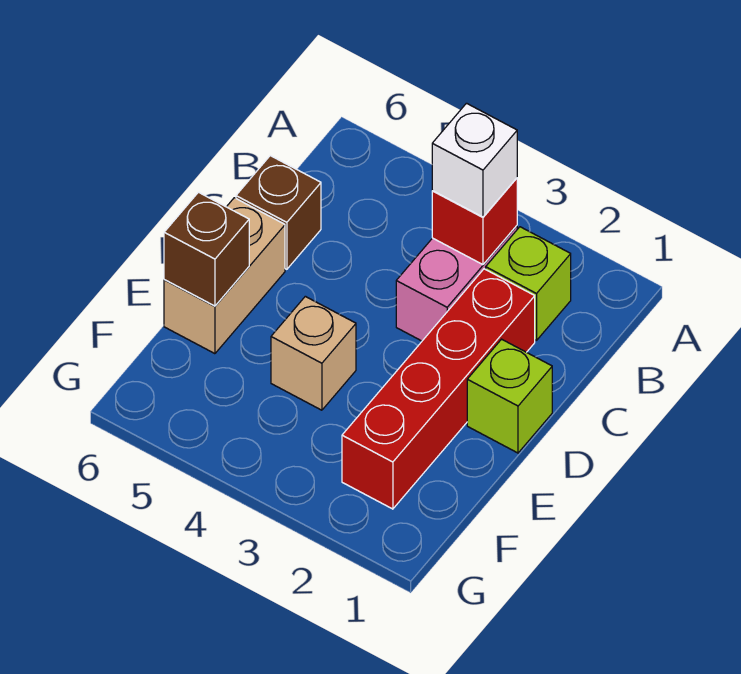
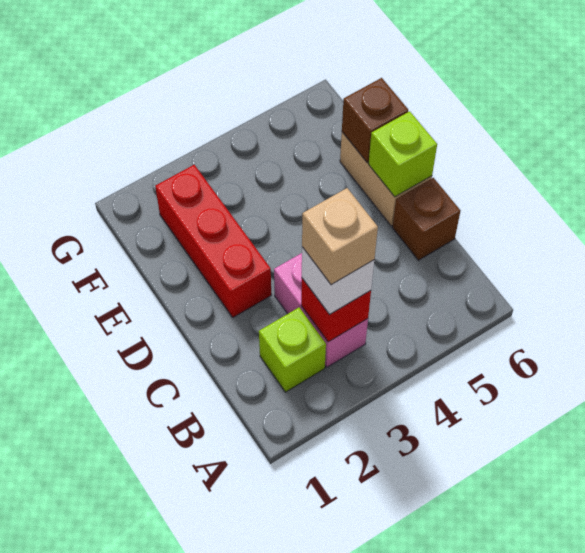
red brick C2:F2 level 1 -> red brick D2:F2 level 1
lime brick D1 level 1 -> lime brick D6 level 2
tan brick E4 level 1 -> tan brick B3 level 4

